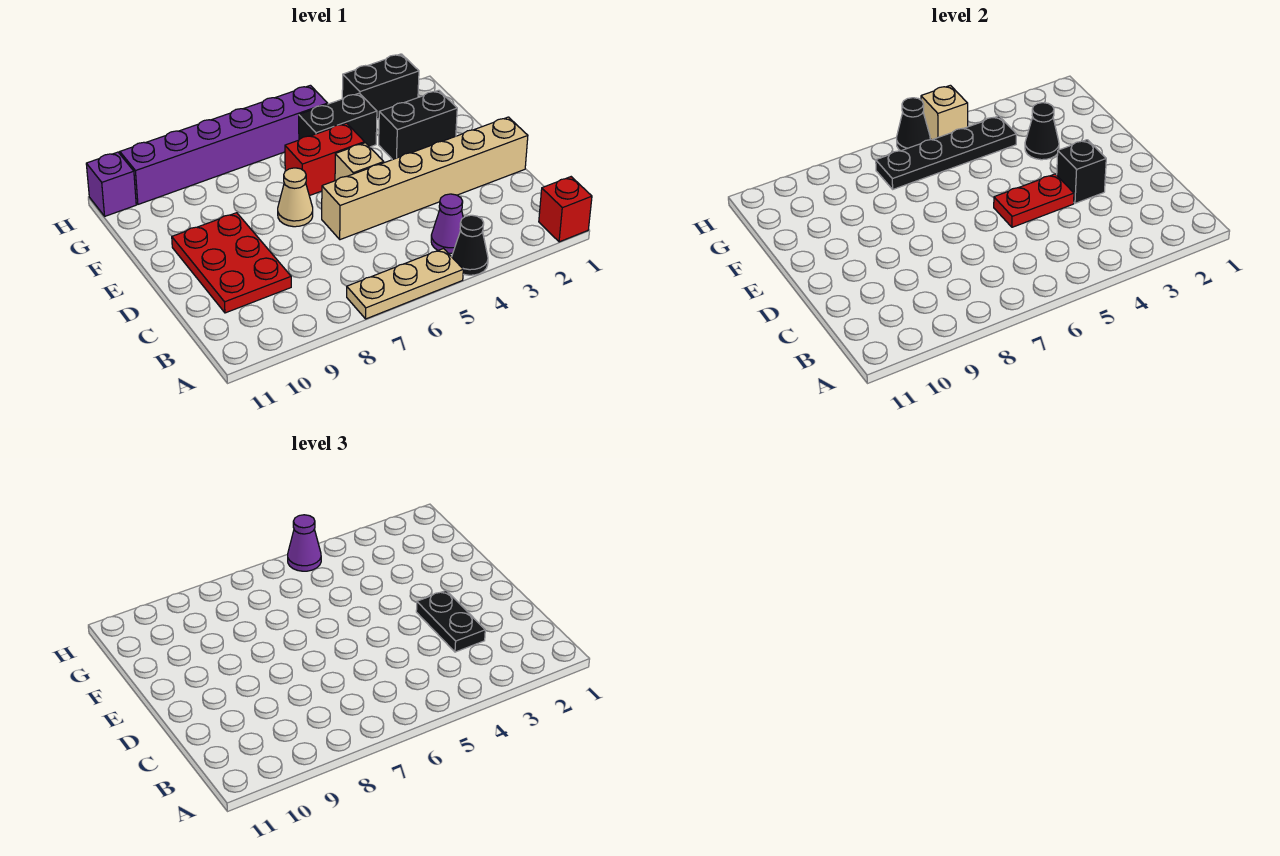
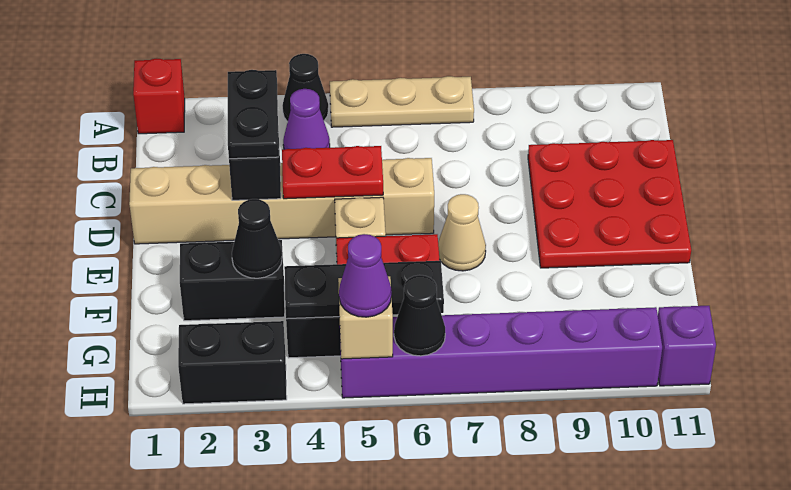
red plate C9:E10 level 1 -> red plate C9:E11 level 1
black plate G4:G7 level 2 -> black plate G4:G6 level 2

